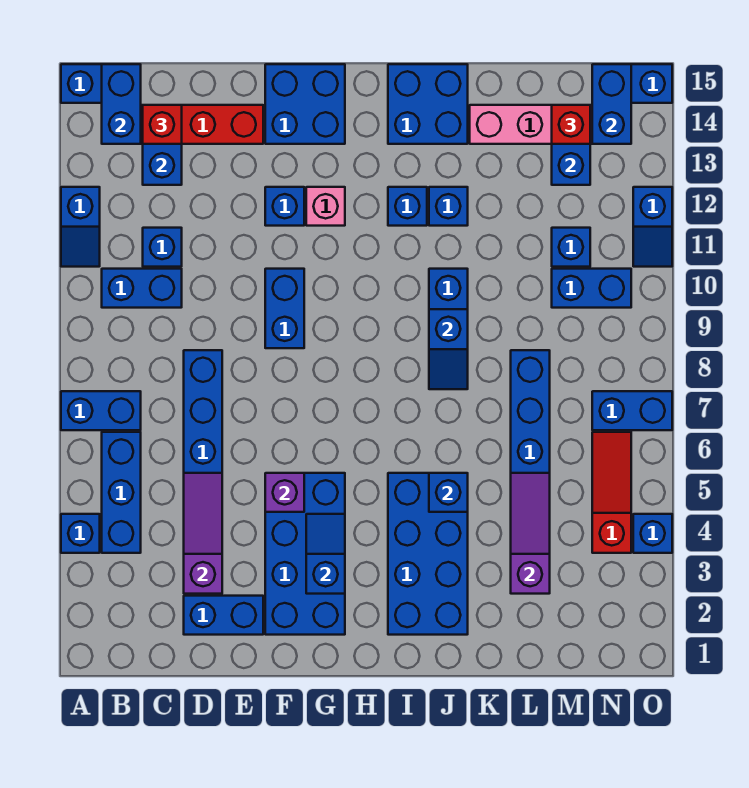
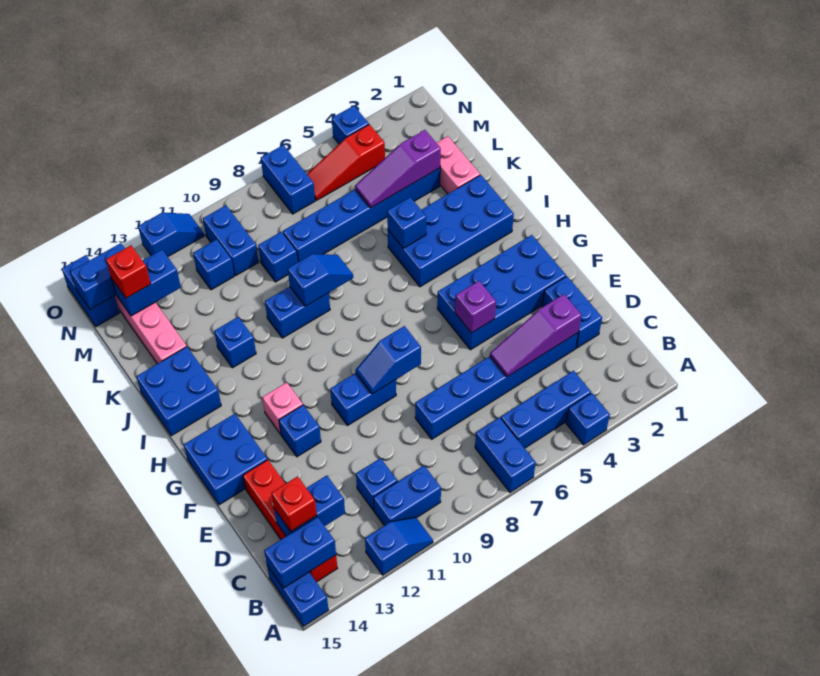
blue brick B10:C10 level 1 -> blue brick B10:B11 level 1
blue slope G3:G4 level 2 top 3 -> blue slope F8:F9 level 2 top 8
blue brick I12 level 1 -> blue brick L9 level 1
none -> pink brick K2:L2 level 1

